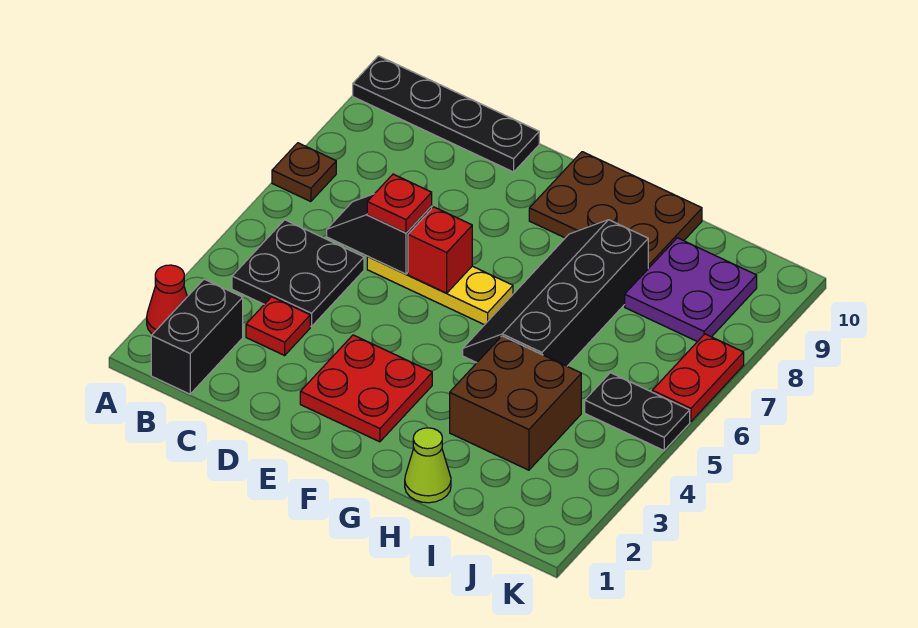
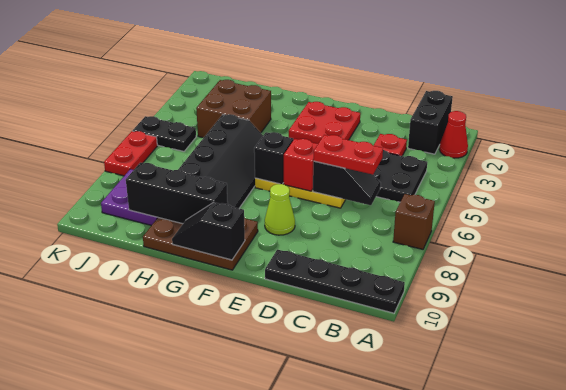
brown plate A7 level 1 -> brown brick A7 level 1
red plate D6 level 3 -> red plate C6:D6 level 3
none -> black brick F6 level 2
none -> black slope F10:G10 level 2 top F
none -> black brick G9:I9 level 2
lime cone H1 level 1 -> lime cone E8 level 1

